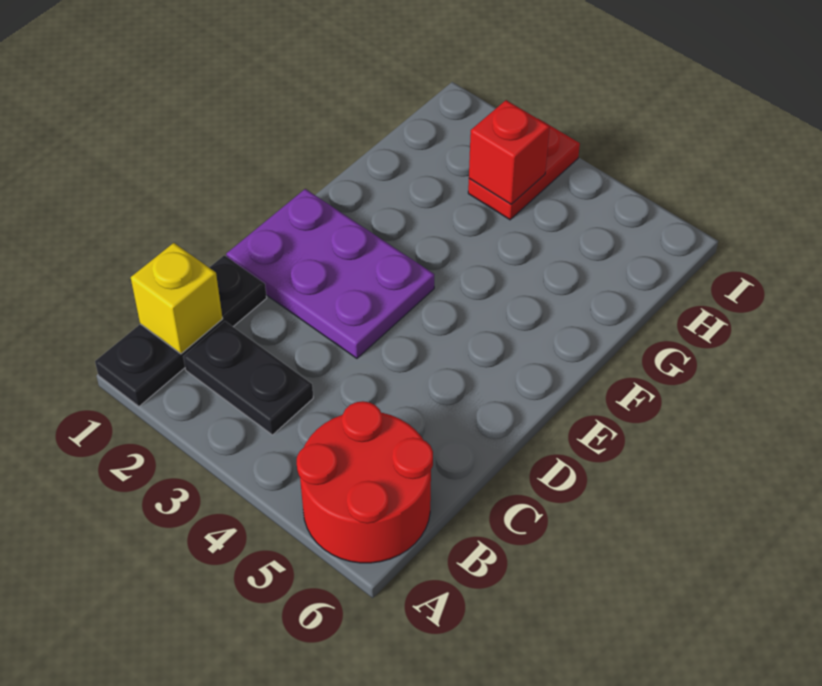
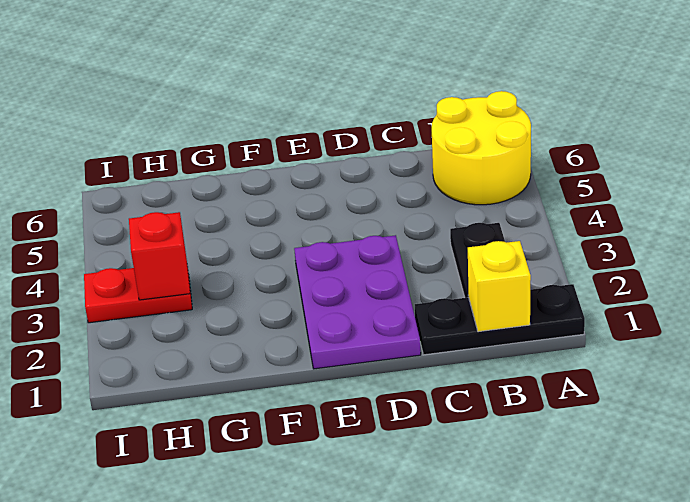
red round brick A5:B6 level 1 -> yellow round brick A5:B6 level 1

